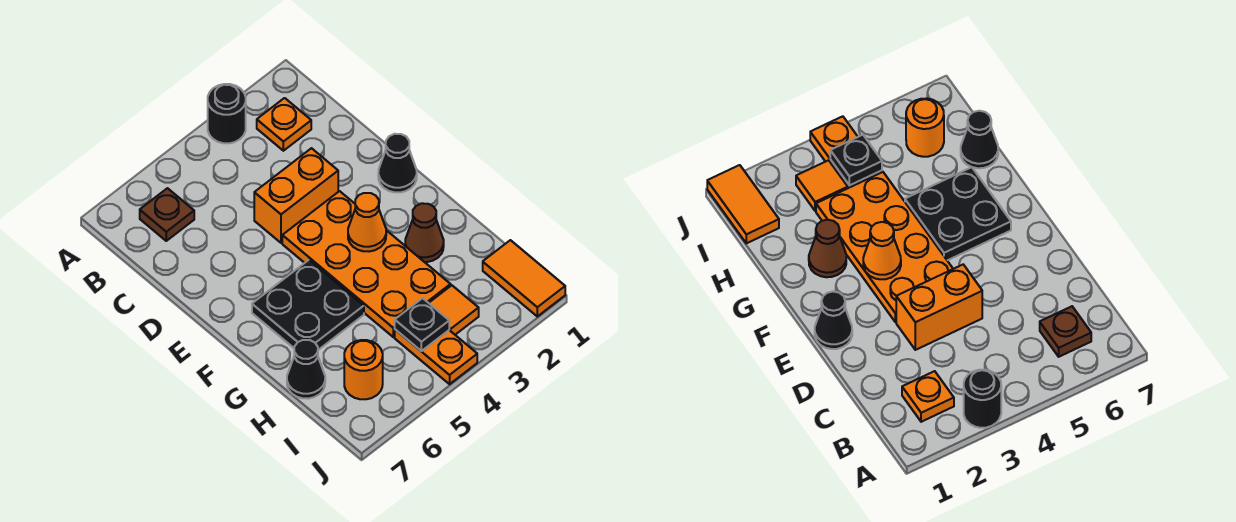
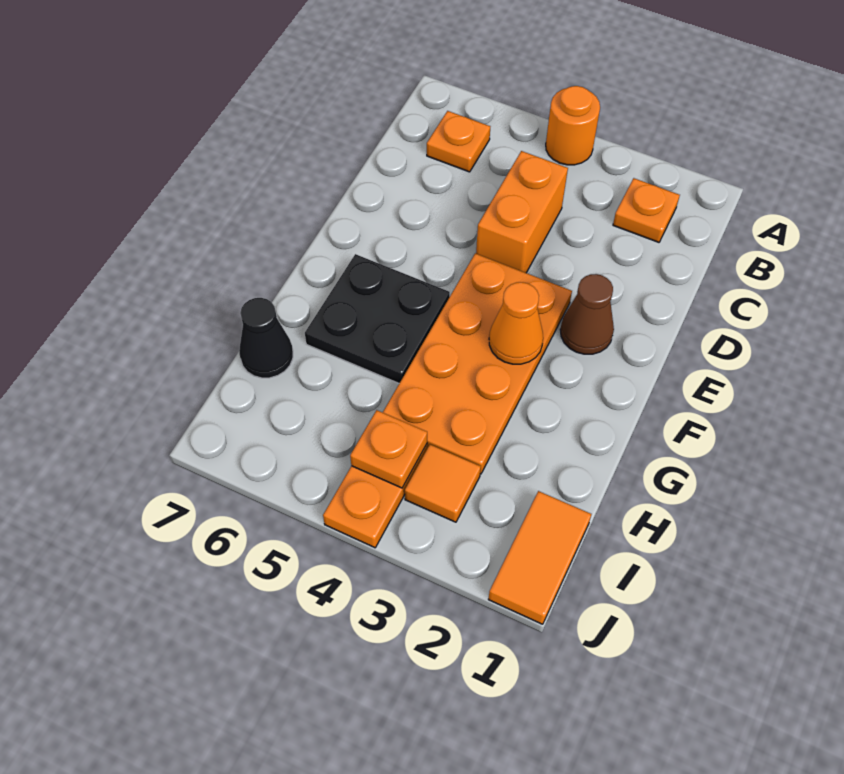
black round brick A3 level 1 -> none
brown plate B6 level 1 -> orange plate B6 level 1
orange brick D3:D4 level 1 -> orange brick C4:D4 level 1
black cone E1 level 1 -> none
brown cone G2 level 1 -> brown cone E2 level 1
black plate I4 level 2 -> orange plate I4 level 2
orange round brick I6 level 1 -> orange round brick A4 level 1

